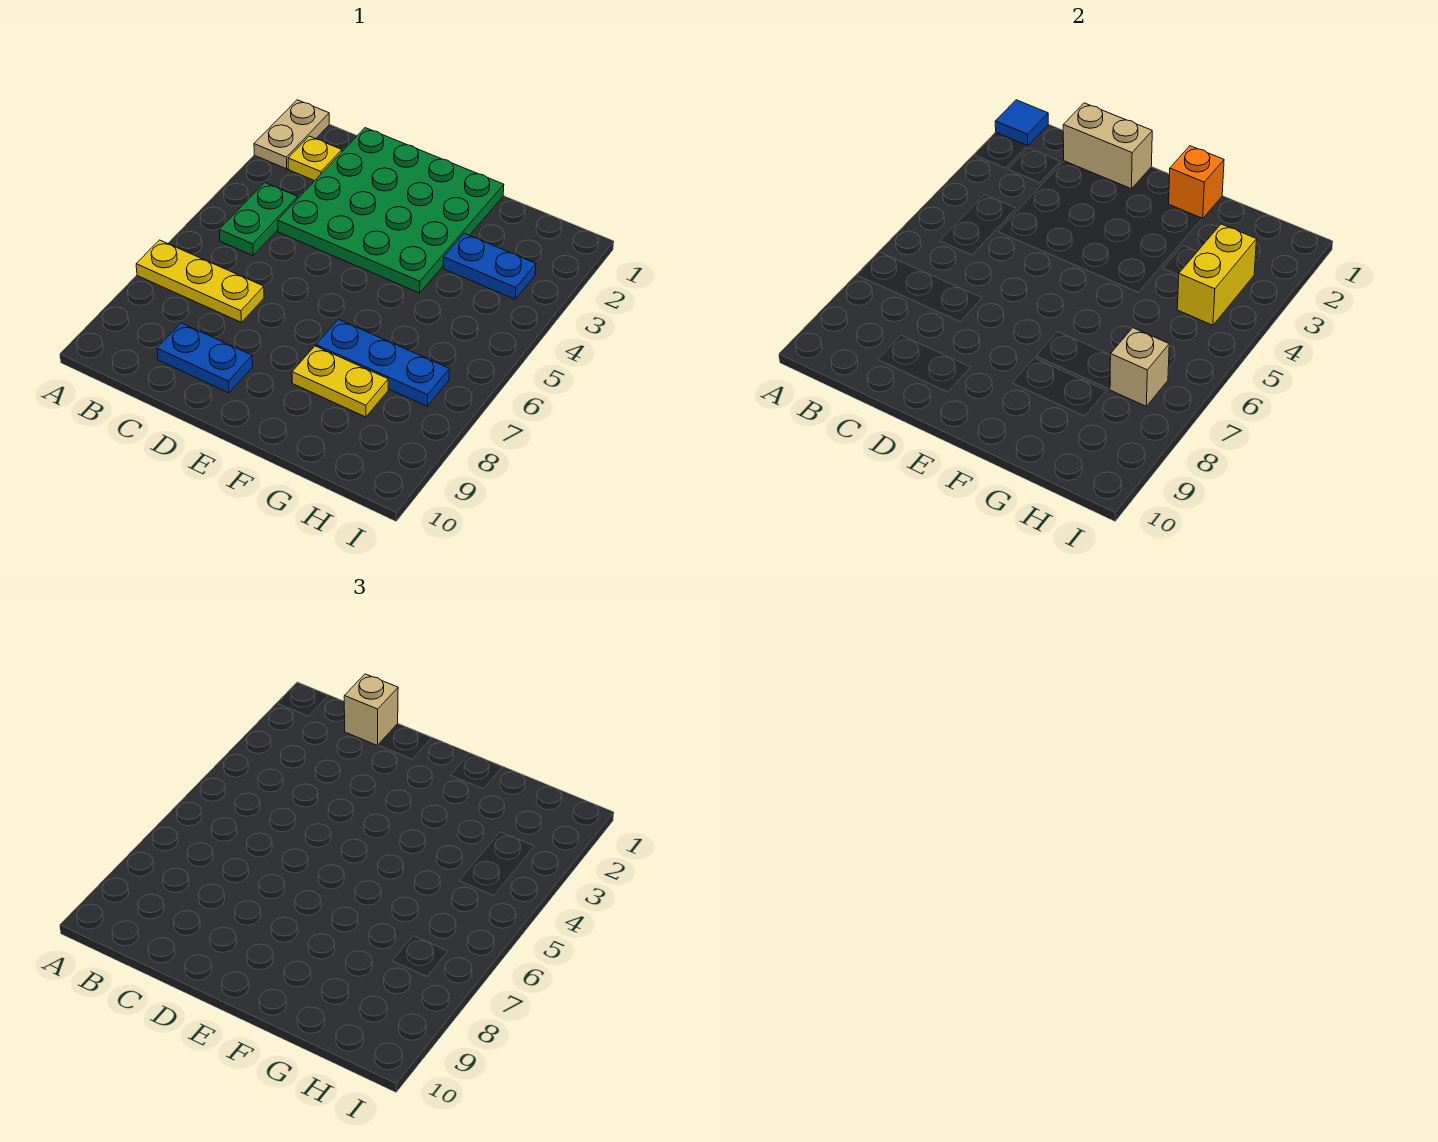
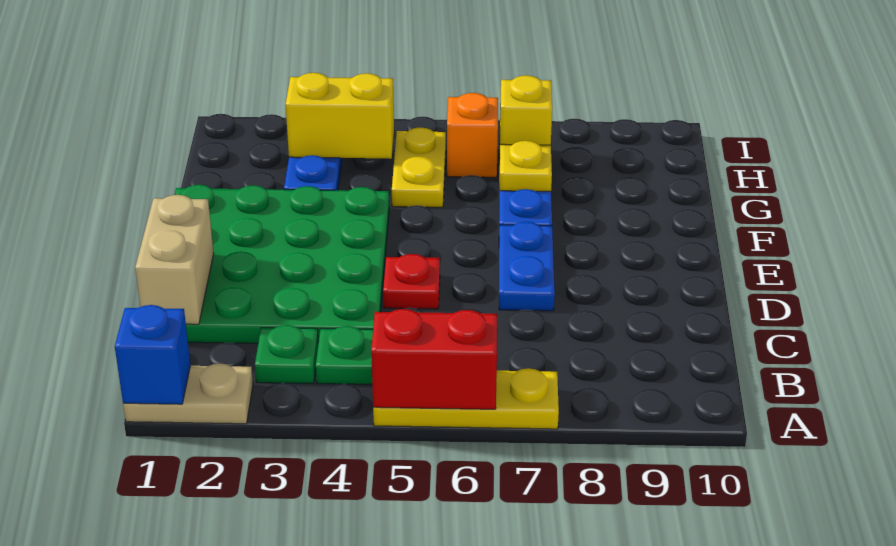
blue tile A1 level 2 -> blue brick A1 level 2
none -> red brick A5:A6 level 2
yellow plate A7:C7 level 1 -> yellow plate A5:A7 level 1
yellow plate B2 level 1 -> yellow plate G7 level 2
none -> green plate B3 level 1
tan brick C1 level 3 -> none
blue plate C9:D9 level 1 -> blue plate D7:E7 level 1
none -> red plate D5 level 1
orange brick F1 level 2 -> orange brick H6 level 1
yellow plate F8:G8 level 1 -> yellow plate G5:H5 level 1
tan brick H7 level 2 -> yellow brick H7 level 2

